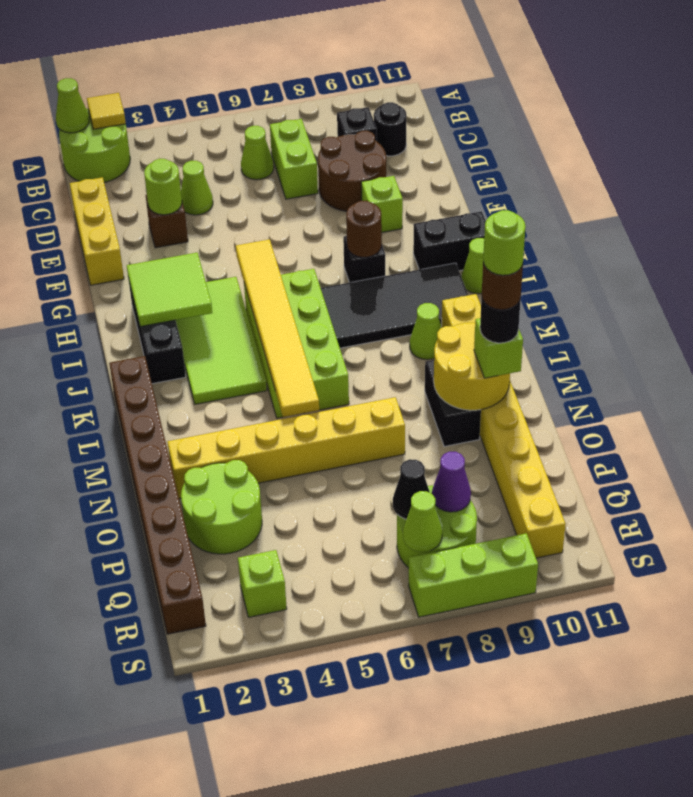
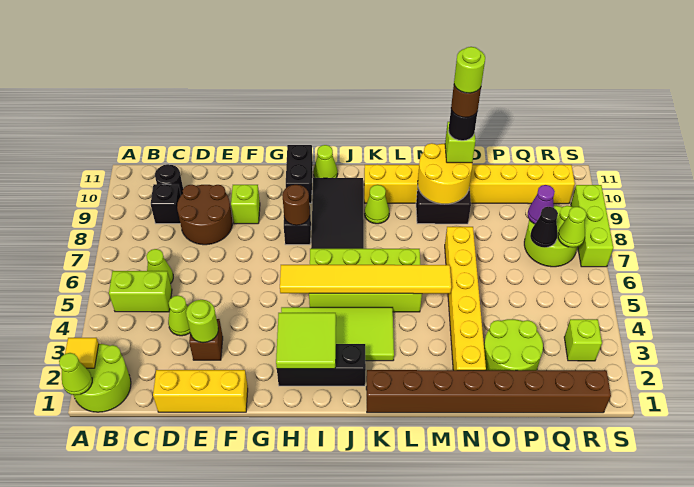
lime brick C7:D7 level 1 -> lime brick B5:C5 level 1

